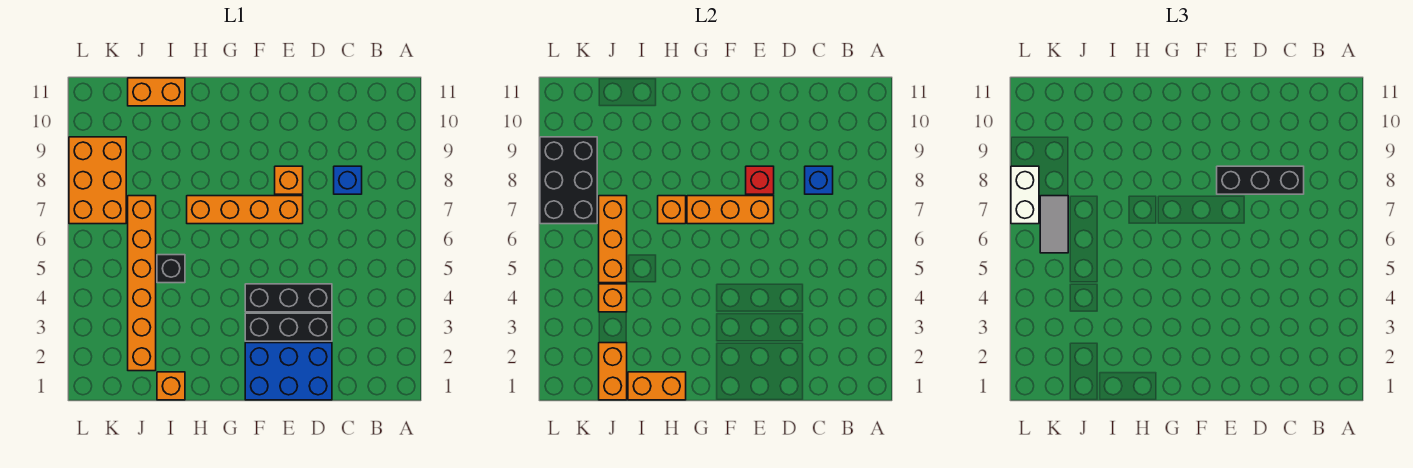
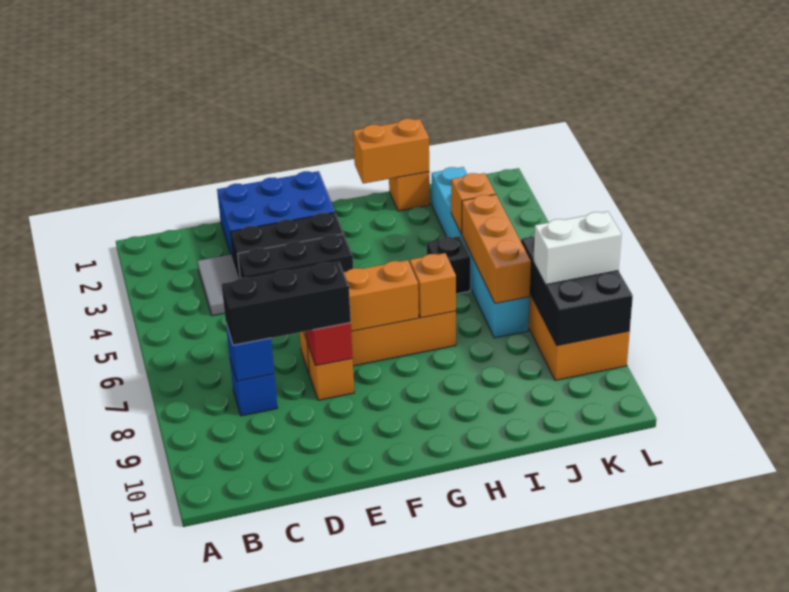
orange brick I11:J11 level 1 -> none
orange brick J1:J2 level 2 -> none
orange brick J2:J7 level 1 -> cyan brick J2:J7 level 1
grey tile K6:K7 level 3 -> grey tile C3:C4 level 1
white brick L7:L8 level 3 -> white brick K8:L8 level 3

